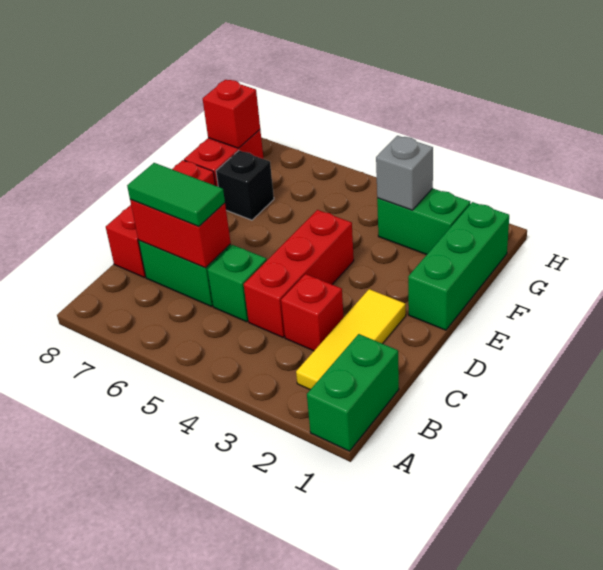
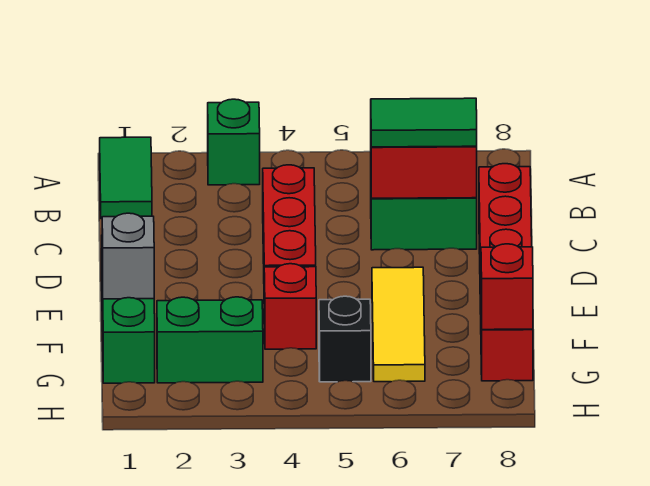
green brick A1:B1 level 1 -> green tile A1:B1 level 1
yellow tile B2:D2 level 1 -> yellow tile E6:G6 level 1
red brick C3 level 1 -> red brick F4 level 1
green brick C5 level 1 -> green brick A3 level 1
black brick F7 level 1 -> black brick G5 level 1
grey brick G3 level 2 -> grey brick F1 level 2

